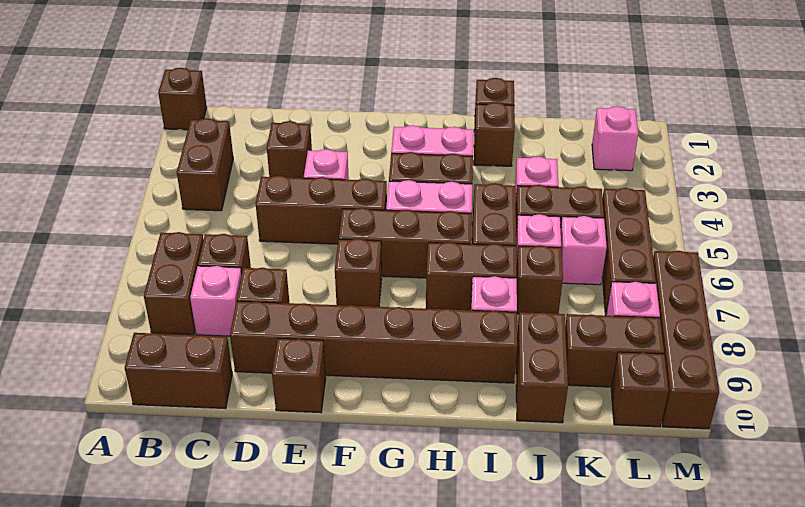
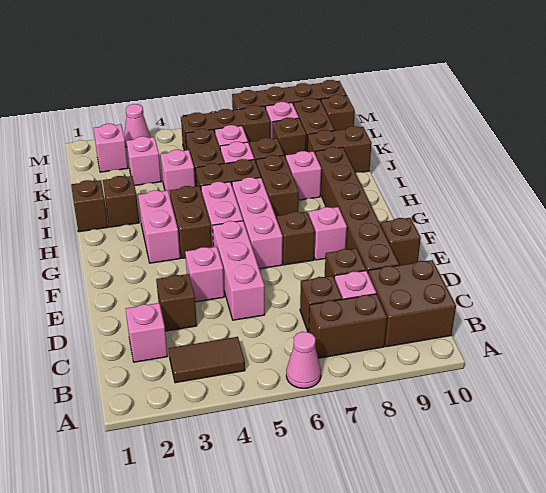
brown brick A1 level 1 -> brown brick K8 level 1
none -> pink cone A6 level 1
brown brick B3:B4 level 1 -> brown tile B3:B4 level 1
brown brick B10:C10 level 1 -> brown brick B9:C10 level 1
none -> pink brick C2 level 1
brown brick D5:F5 level 1 -> pink brick D5:F5 level 1
brown brick F6:H6 level 1 -> pink brick F6:H6 level 1
none -> pink brick F8 level 1
none -> pink brick K3 level 1
none -> pink cone M3 level 1

